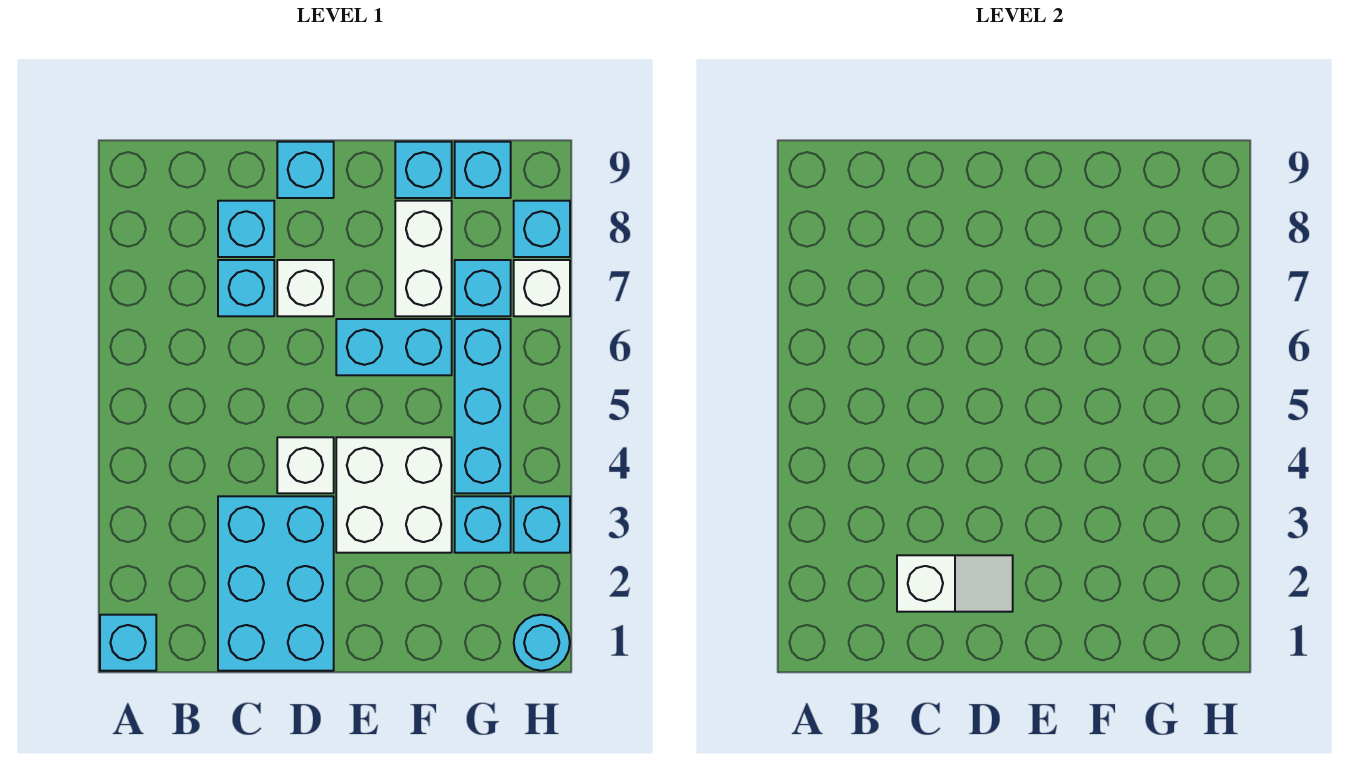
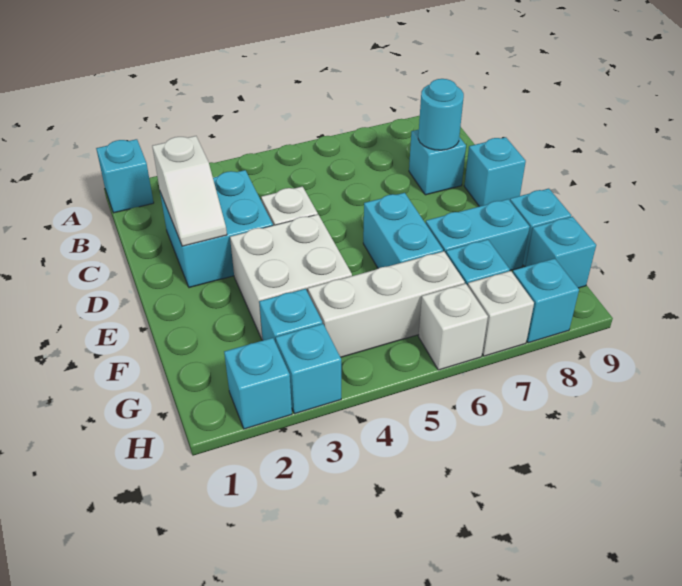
cyan brick C1:D3 level 1 -> cyan brick C2:D3 level 1
cyan brick C7 level 1 -> cyan brick H2 level 1
white brick D7 level 1 -> white brick H6 level 1
white brick F7:F8 level 1 -> cyan brick F7:F8 level 1
cyan brick G4:G6 level 1 -> white brick G4:G6 level 1
cyan round brick H1 level 1 -> cyan round brick C8 level 2

